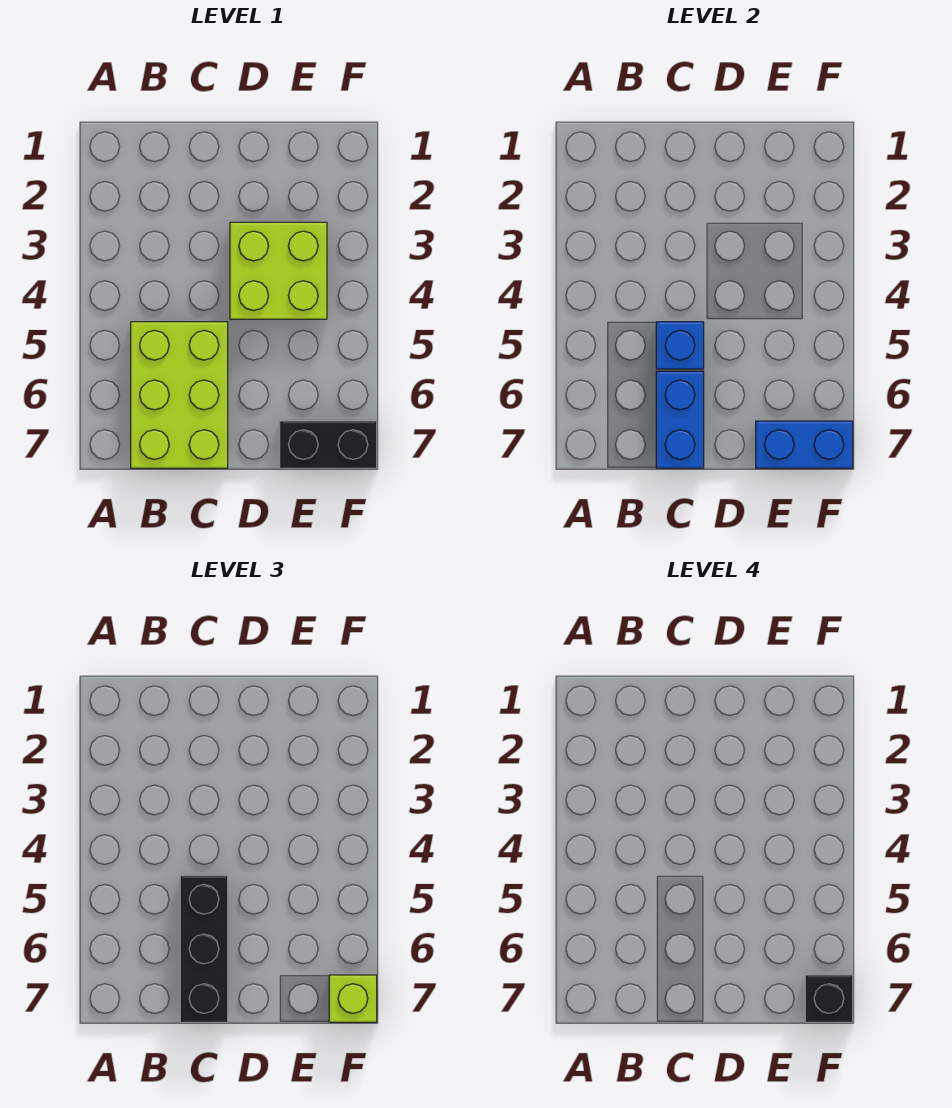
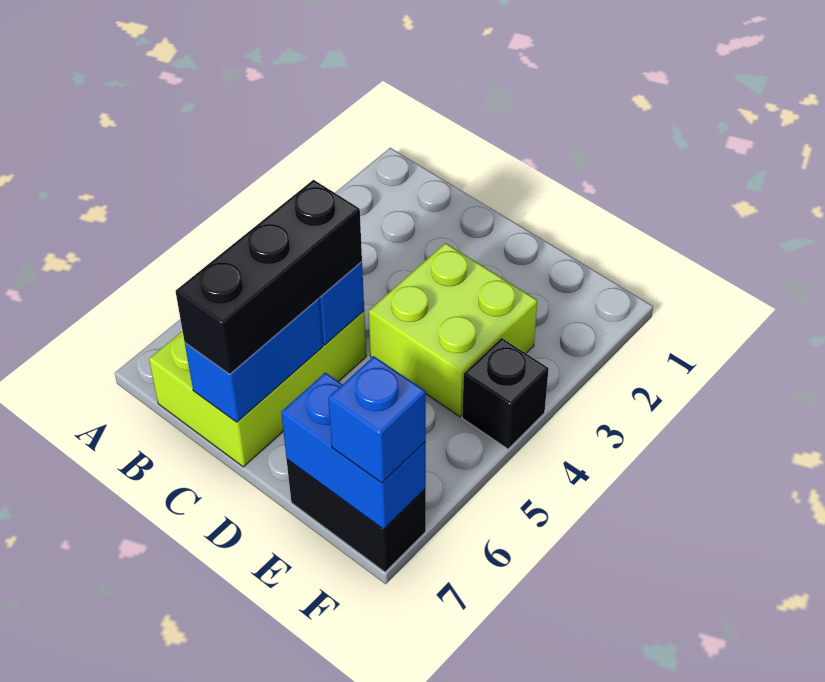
lime brick F7 level 3 -> blue brick F7 level 3
black brick F7 level 4 -> black brick F4 level 1

